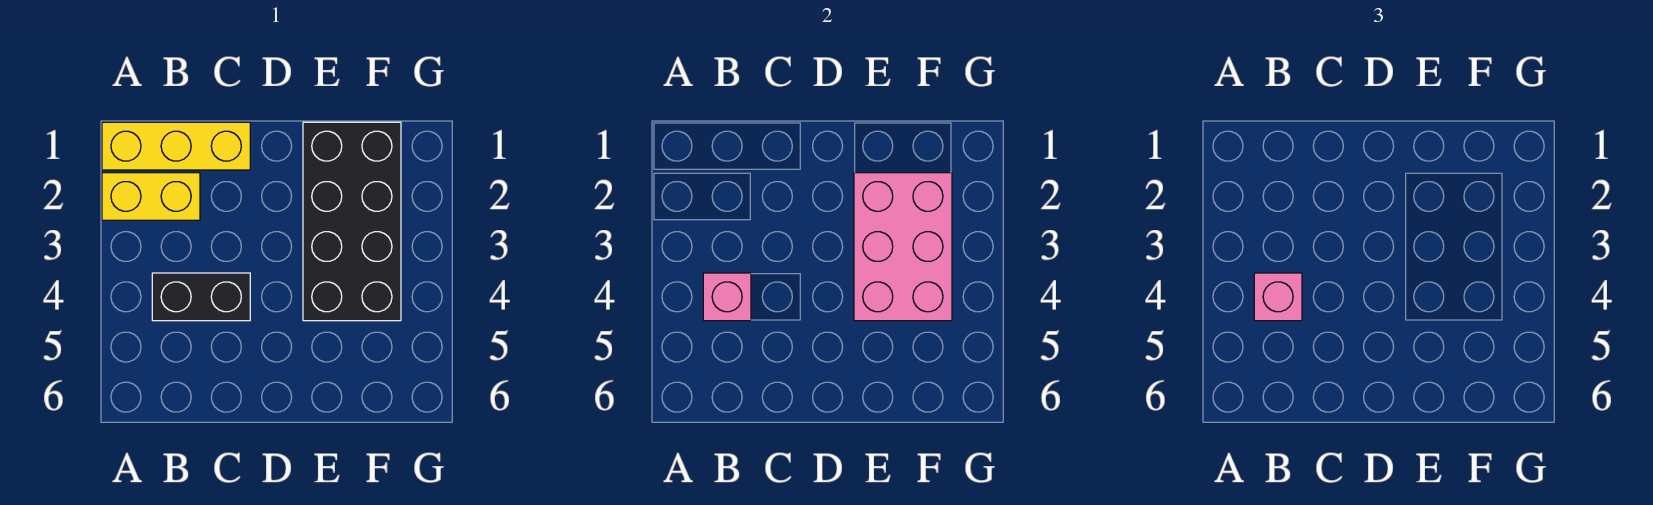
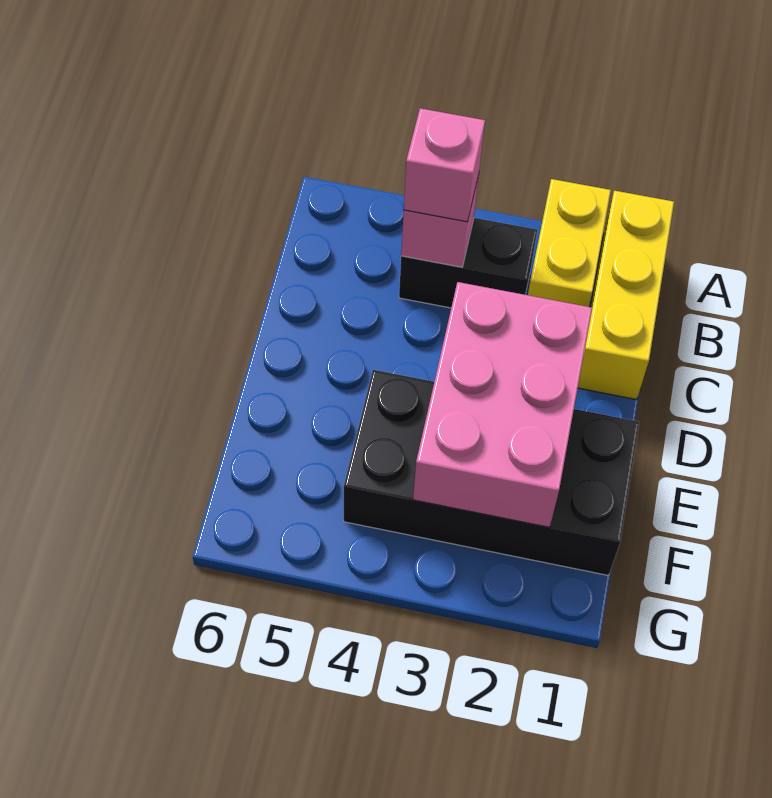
black brick B4:C4 level 1 -> black brick B3:B4 level 1
pink brick E2:F4 level 2 -> pink brick D2:F3 level 2

